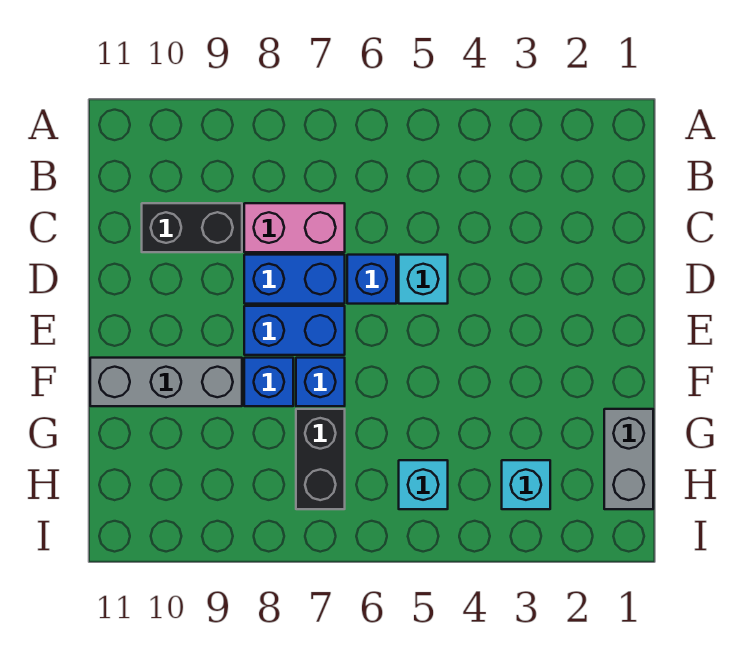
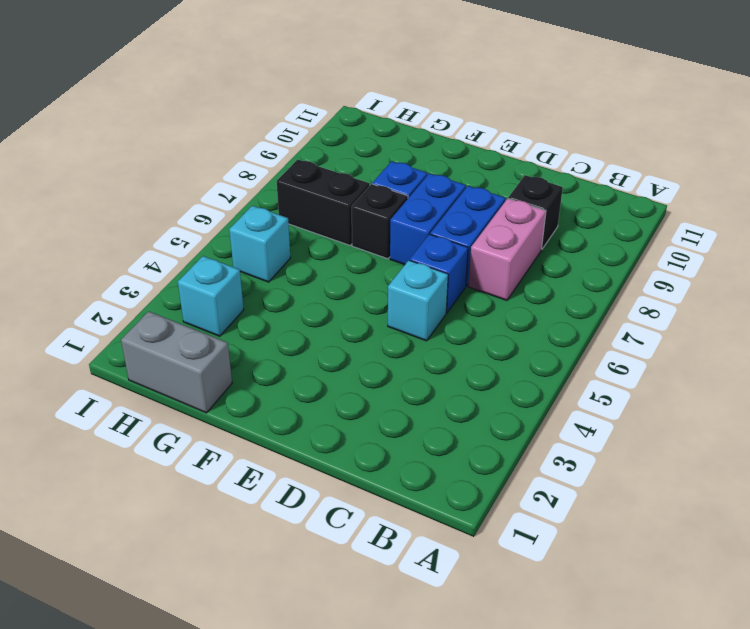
black brick C9:C10 level 1 -> black brick C9 level 1
blue brick F7 level 1 -> black brick F7 level 1
grey brick F9:F11 level 1 -> none

